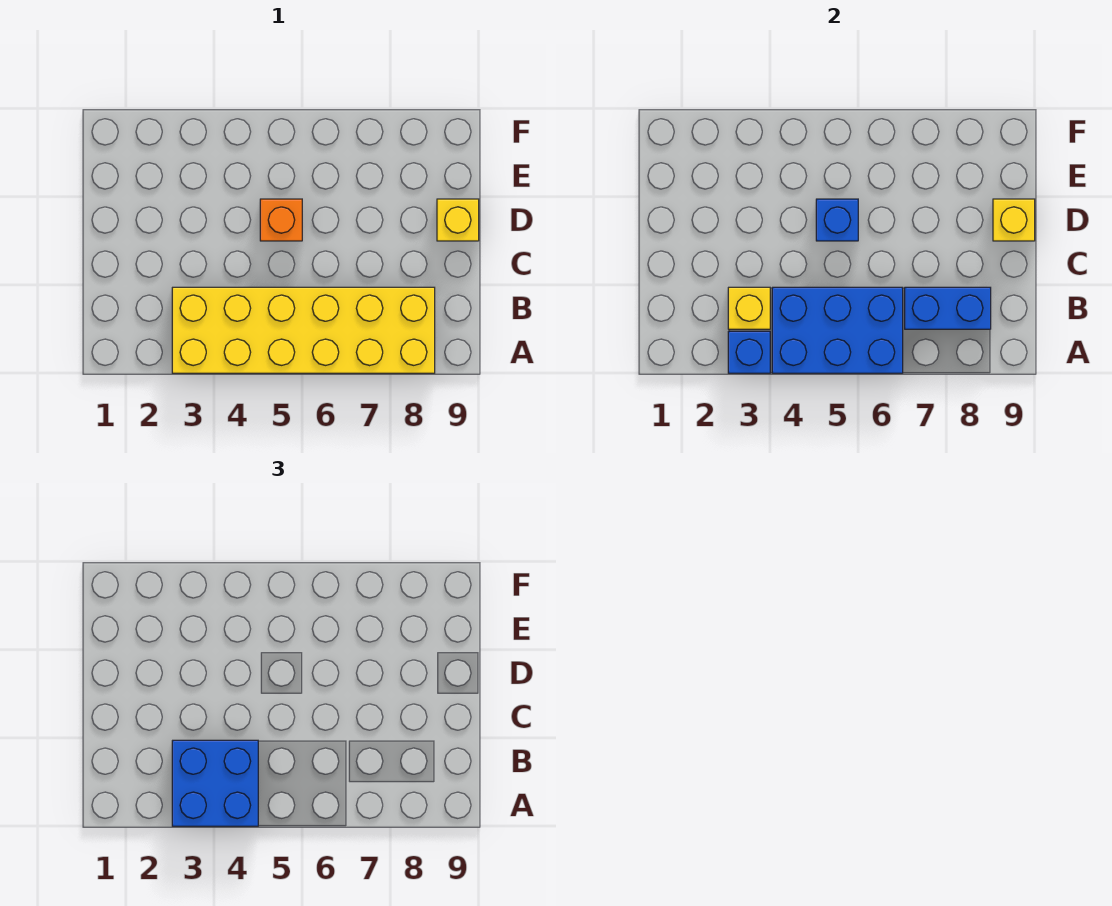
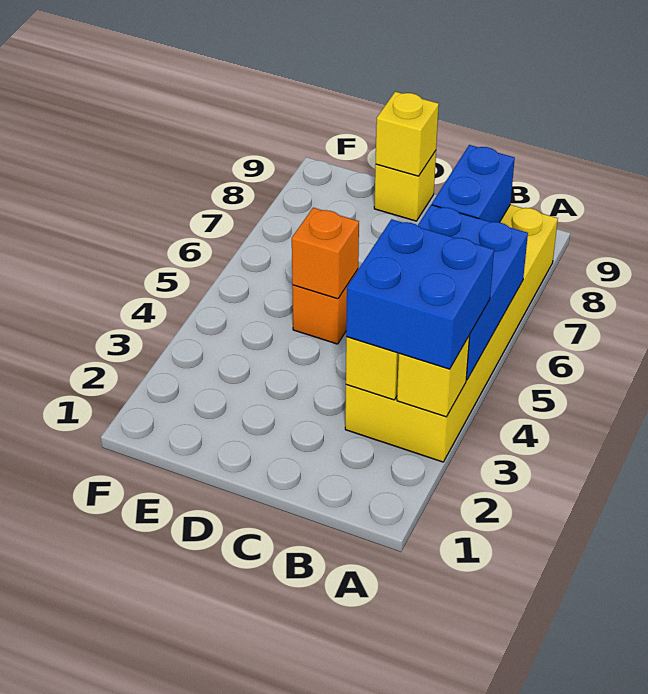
blue brick A3 level 2 -> yellow brick A3 level 2
blue brick D5 level 2 -> orange brick D5 level 2

